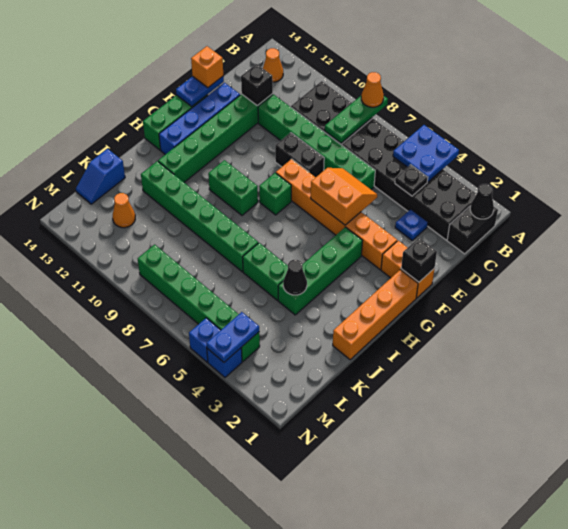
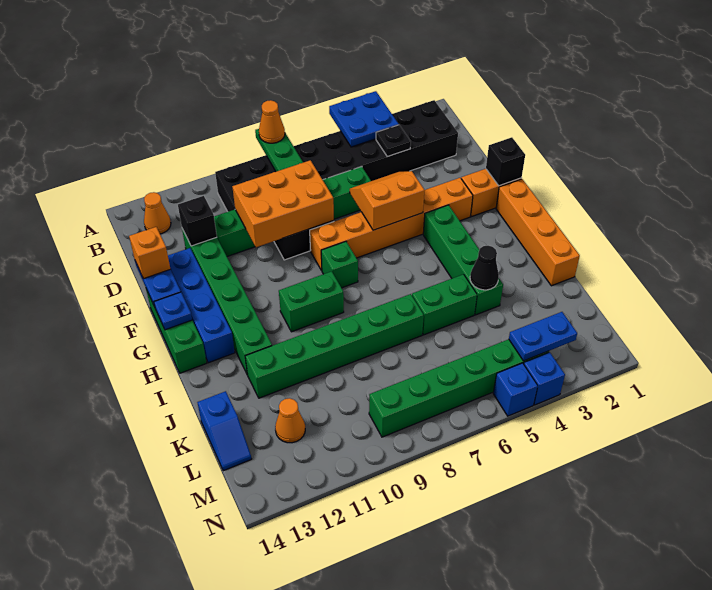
black brick B1:C1 level 1 -> none
black cone B1 level 2 -> none
blue plate D3 level 1 -> blue plate G14 level 2
none -> orange brick D8:E10 level 2
blue plate M4:N4 level 2 -> blue plate M3:M4 level 2

